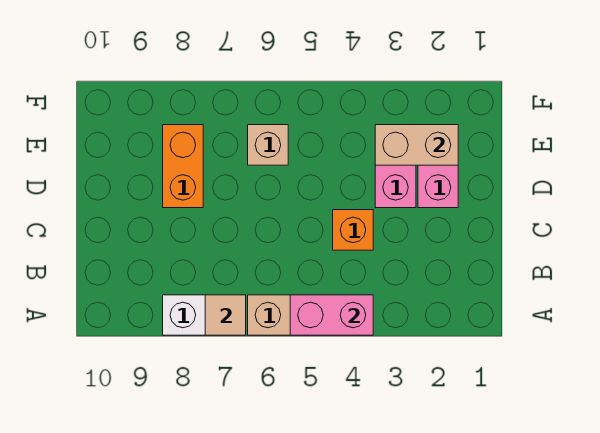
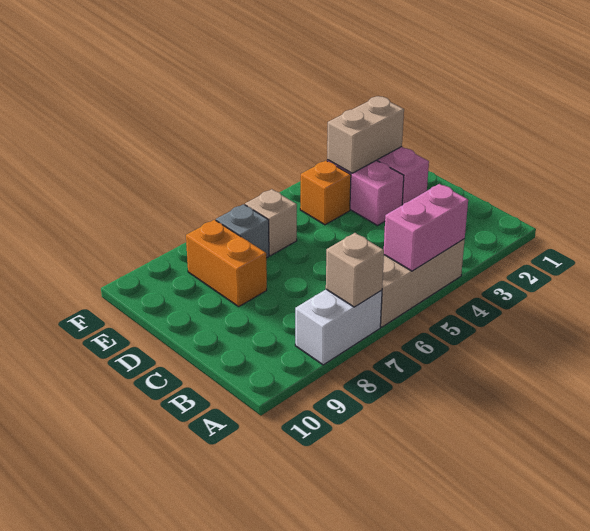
tan tile A7 level 2 -> tan brick A7 level 2
orange brick C4 level 1 -> orange brick E4 level 1
none -> grey brick E7 level 1

